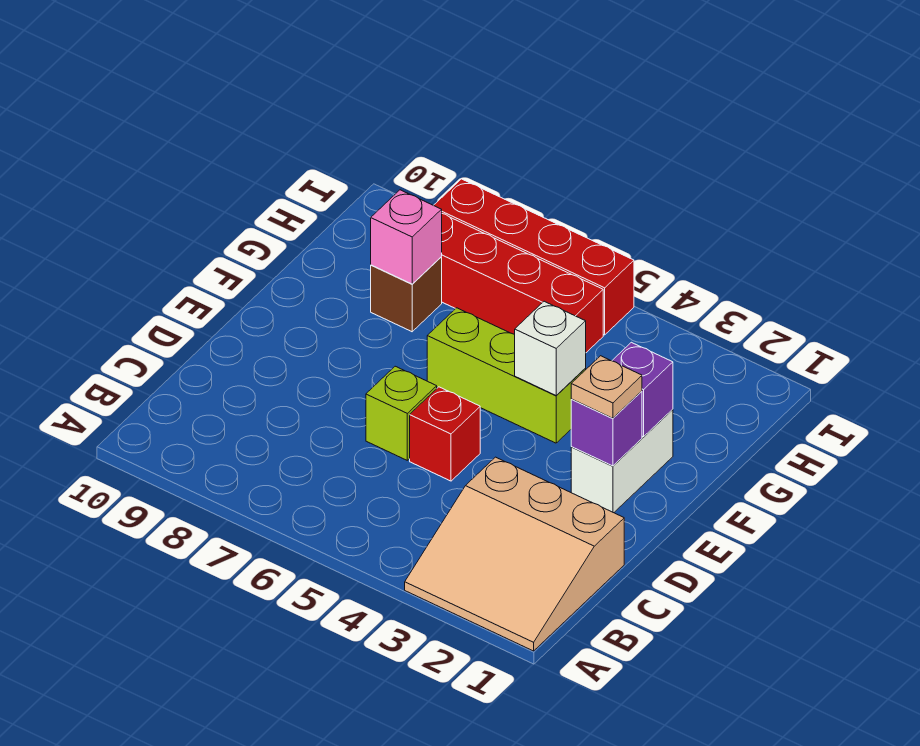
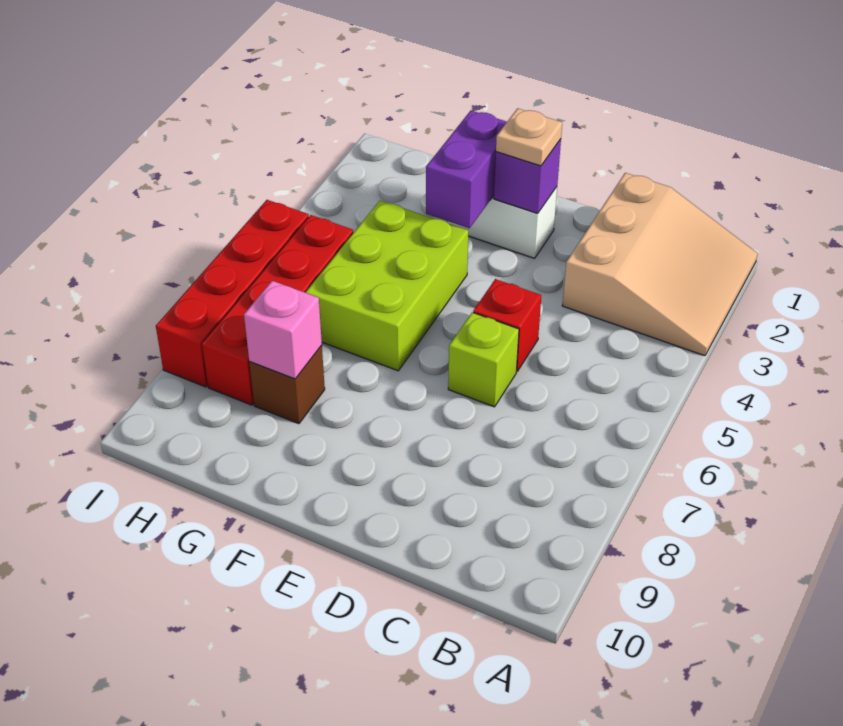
purple brick F2 level 2 -> purple brick F2:F3 level 2
lime brick F4:F6 level 1 -> lime brick F4:G6 level 1
white brick F4 level 2 -> none

